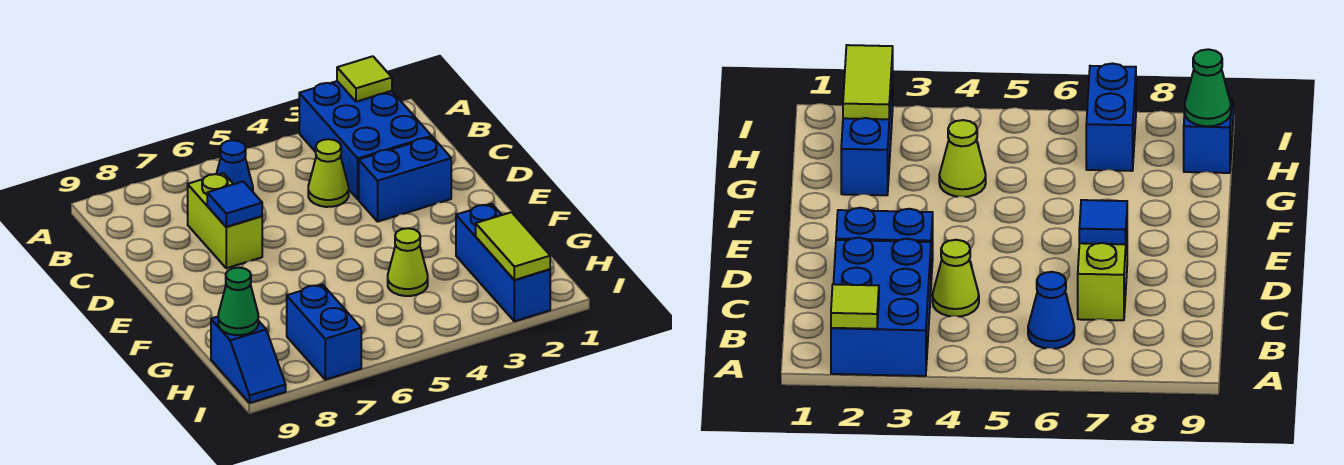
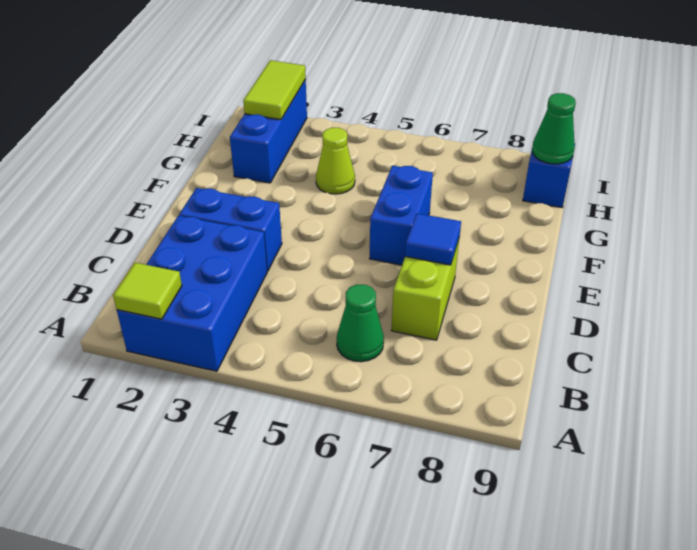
blue cone B6 level 1 -> green cone B6 level 1
lime cone C4 level 1 -> none
blue brick H7:I7 level 1 -> blue brick E6:F6 level 1

